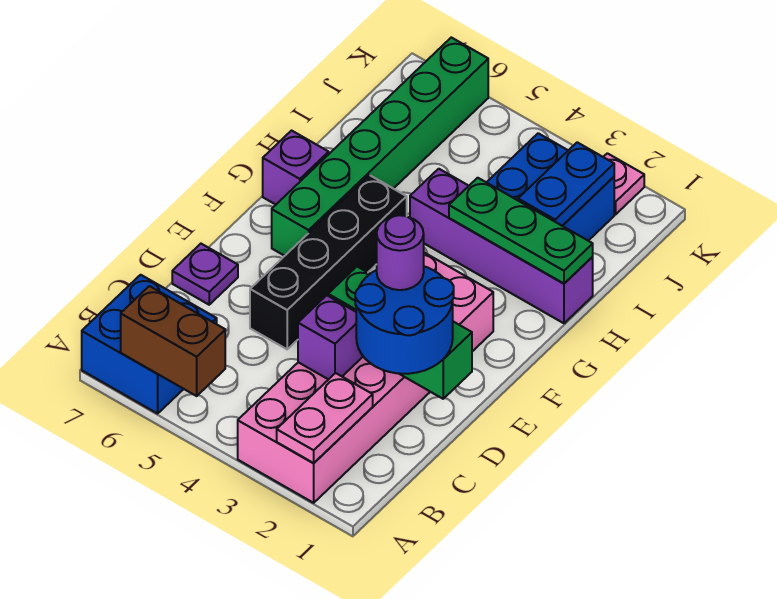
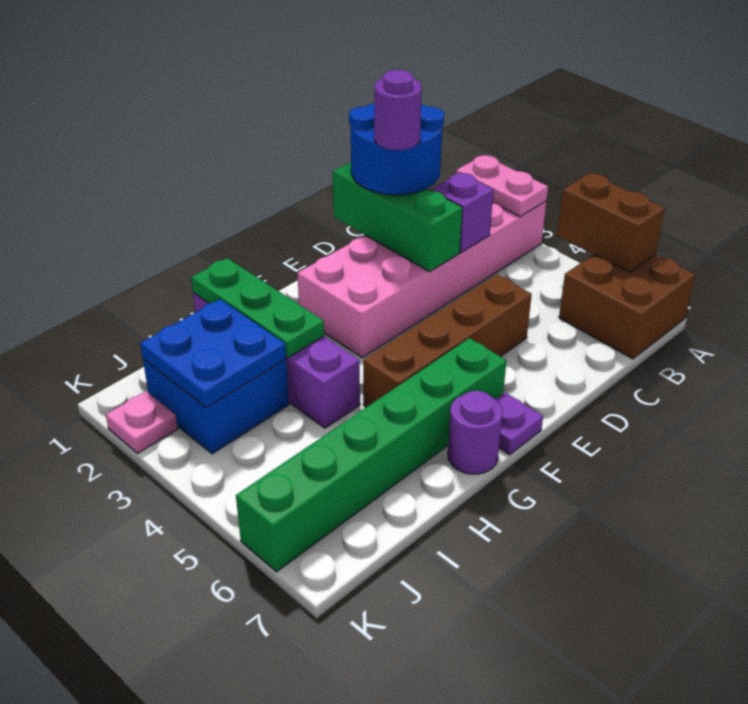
pink plate A2:B2 level 2 -> pink plate A2:A3 level 2
blue brick A6:B7 level 1 -> brown brick A6:B7 level 1
black brick D5:G5 level 1 -> brown brick D5:G5 level 1
purple plate D7 level 1 -> purple plate F7 level 1
purple brick G7 level 1 -> purple round brick G7 level 1
blue plate I2:J2 level 2 -> blue plate I2:J3 level 2

